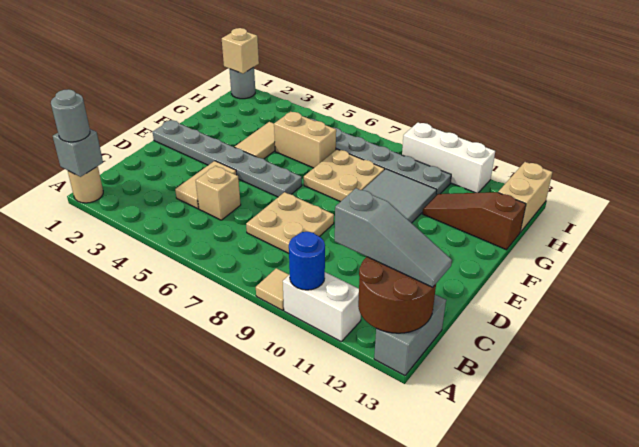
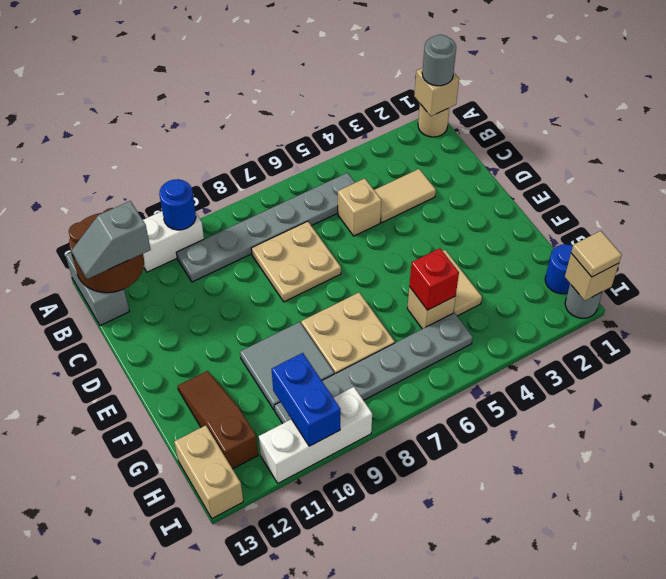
grey brick A1 level 2 -> tan brick A1 level 2
tan tile A9 level 1 -> tan tile I1 level 3
grey slope B11:B13 level 3 top 11 -> grey slope B12:B13 level 3 top 12
tan tile C4:D4 level 1 -> tan tile C3:C4 level 1
grey plate E1:E6 level 1 -> grey plate B5:B10 level 1
tan brick G5:G6 level 1 -> tan brick G5 level 1
none -> red brick G5 level 2
brown slope G11:G13 level 1 top 13 -> brown slope F12:H12 level 1 top H
none -> blue round brick H1 level 1
none -> blue brick H10:I10 level 2

